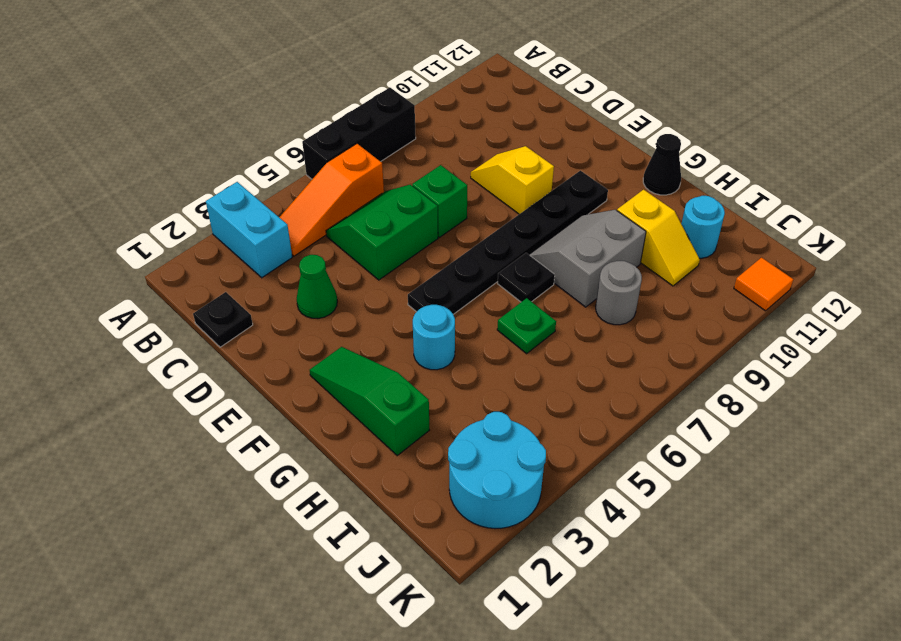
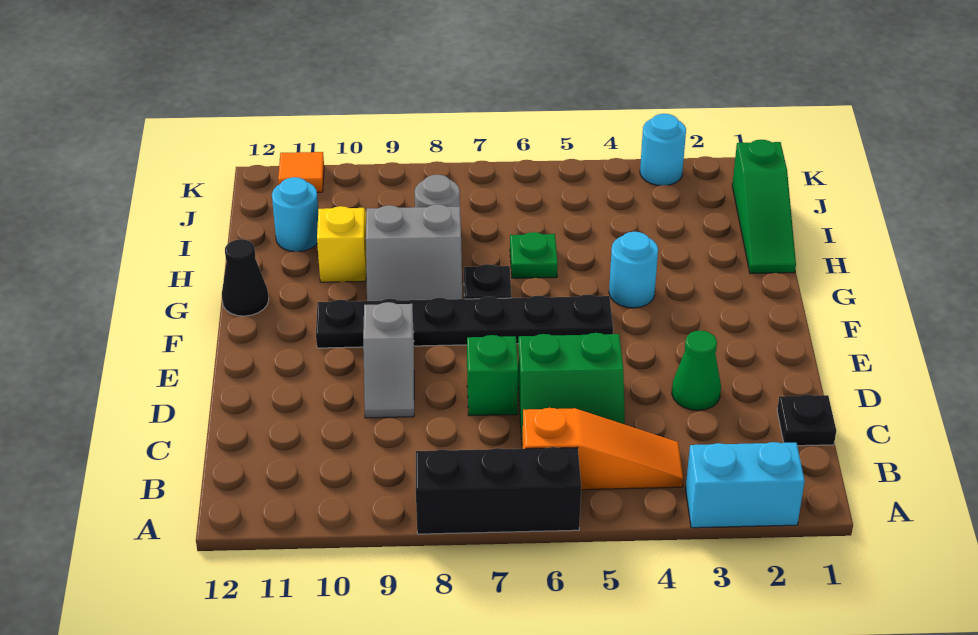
cyan brick A3:B3 level 1 -> cyan brick A2:A3 level 1
yellow slope D9:E9 level 1 top E -> grey slope D9:E9 level 1 top E
green slope F2:H2 level 1 top H -> green slope H1:J1 level 1 top J
cyan round brick J2:K3 level 1 -> cyan round brick K3 level 1

